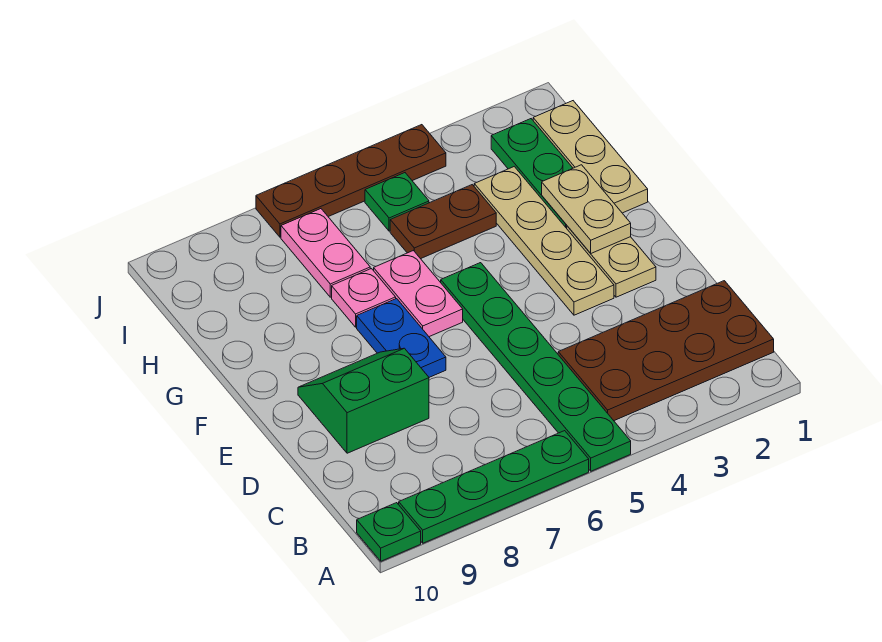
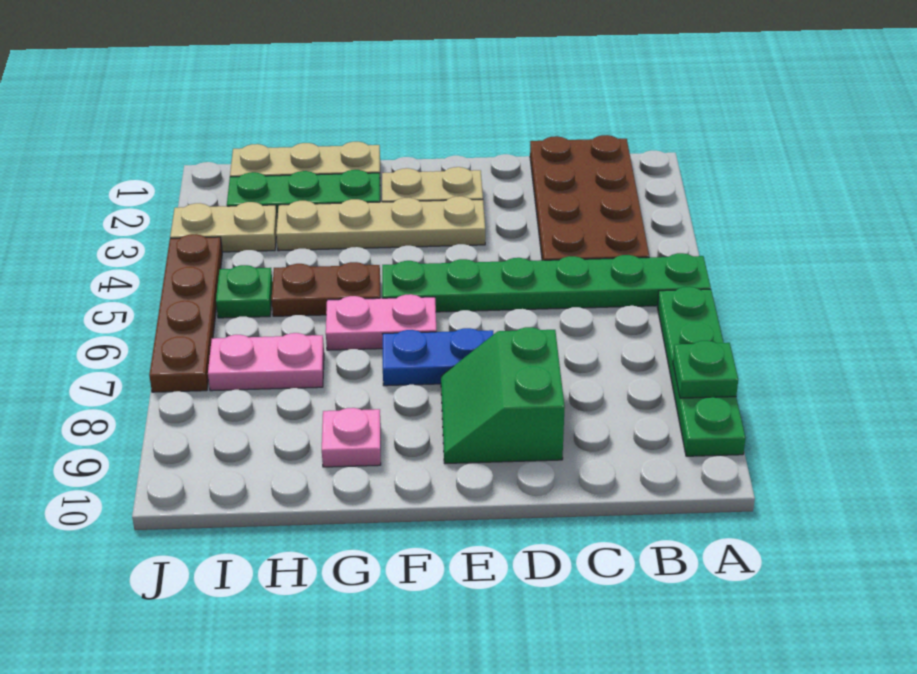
green plate A10 level 1 -> green plate A8 level 2
tan plate F2:G2 level 2 -> tan plate I3:J3 level 1
pink plate G7 level 1 -> pink plate G9 level 1
brown plate H4:H5 level 1 -> brown plate G5:H5 level 1

